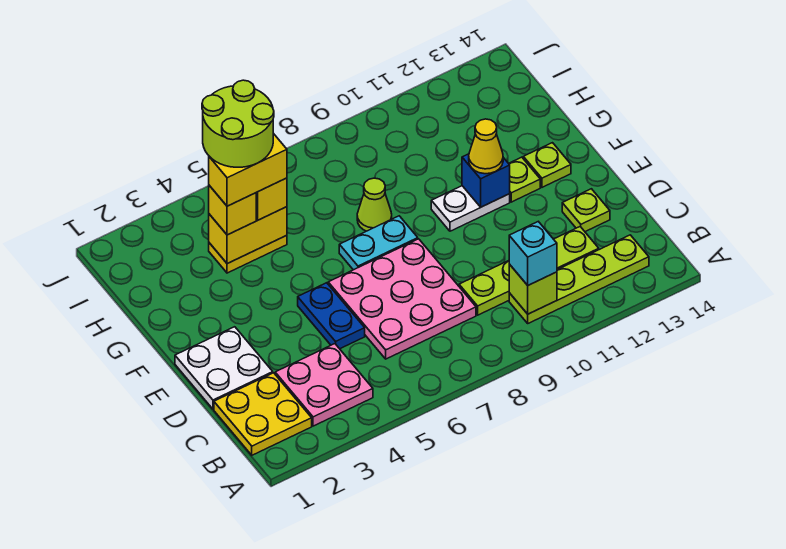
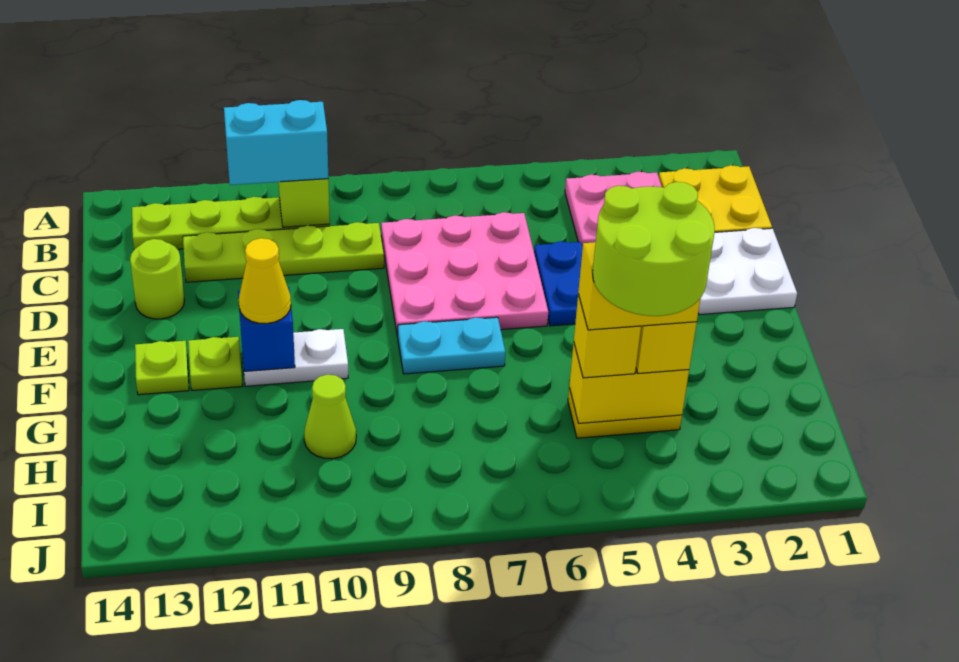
cyan brick B10 level 3 -> cyan brick B10:B11 level 3
lime plate D13 level 1 -> lime round brick D13 level 1
lime cone G8 level 1 -> lime cone H10 level 1

